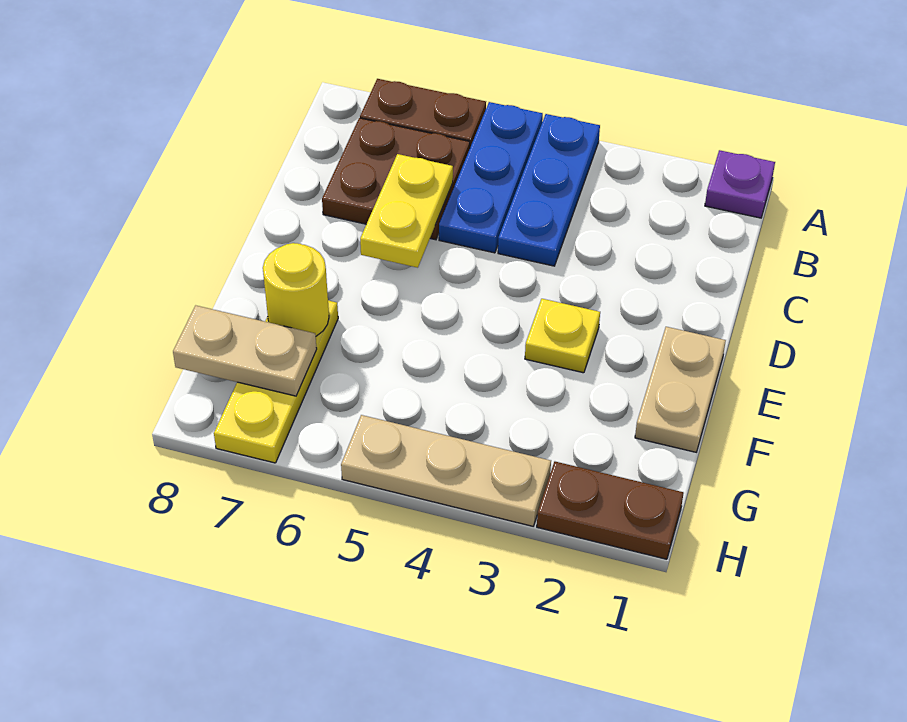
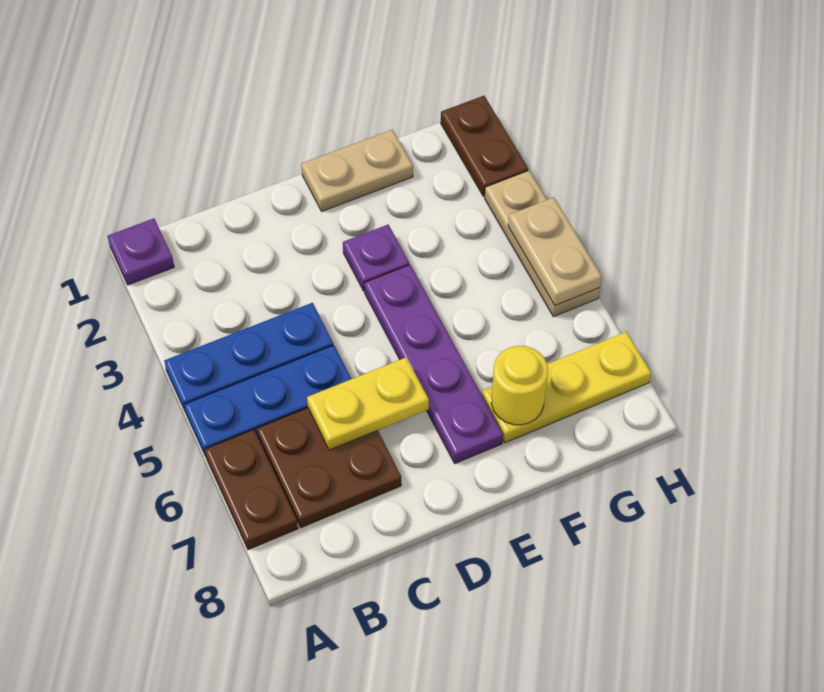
yellow plate E3 level 1 -> purple plate E3 level 1
none -> purple plate E4:E7 level 1
tan plate G7:G8 level 2 -> tan plate H4:H5 level 2

